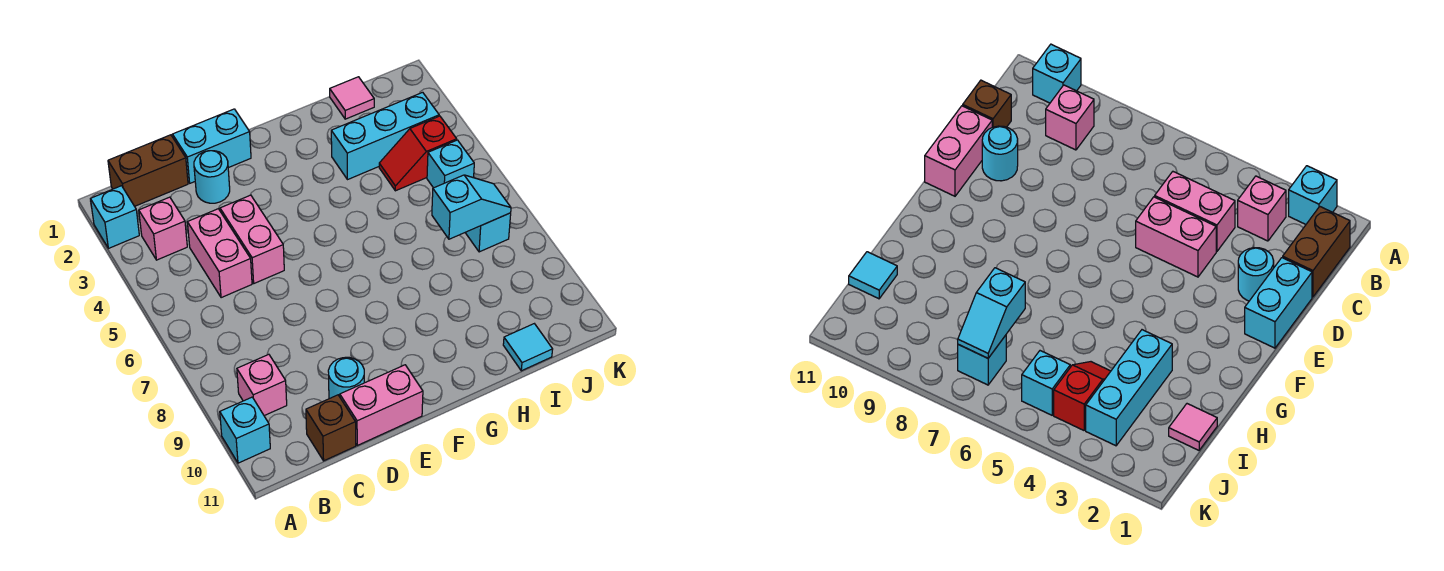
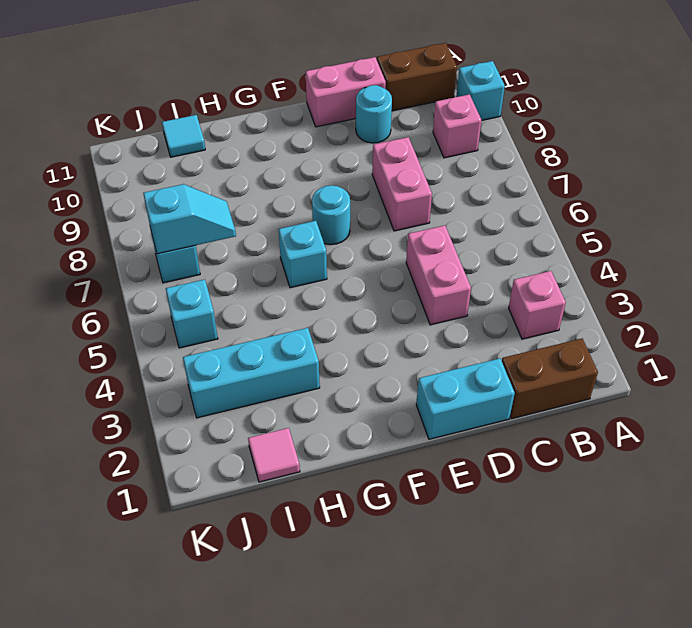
cyan brick A2 level 1 -> cyan brick G6 level 1
pink brick C4:C5 level 1 -> pink brick D7:D8 level 1
brown brick C11 level 1 -> brown brick B11:C11 level 1
cyan round brick D2 level 1 -> cyan round brick F7 level 1
red slope I4:J4 level 1 top J -> none
cyan slope I7:J7 level 2 top I -> cyan slope I7:J7 level 2 top J

